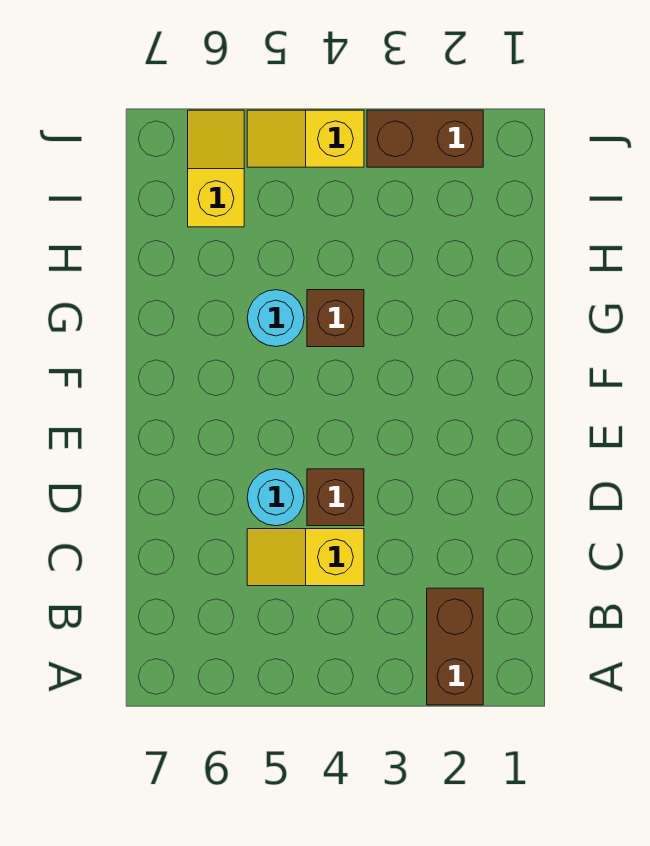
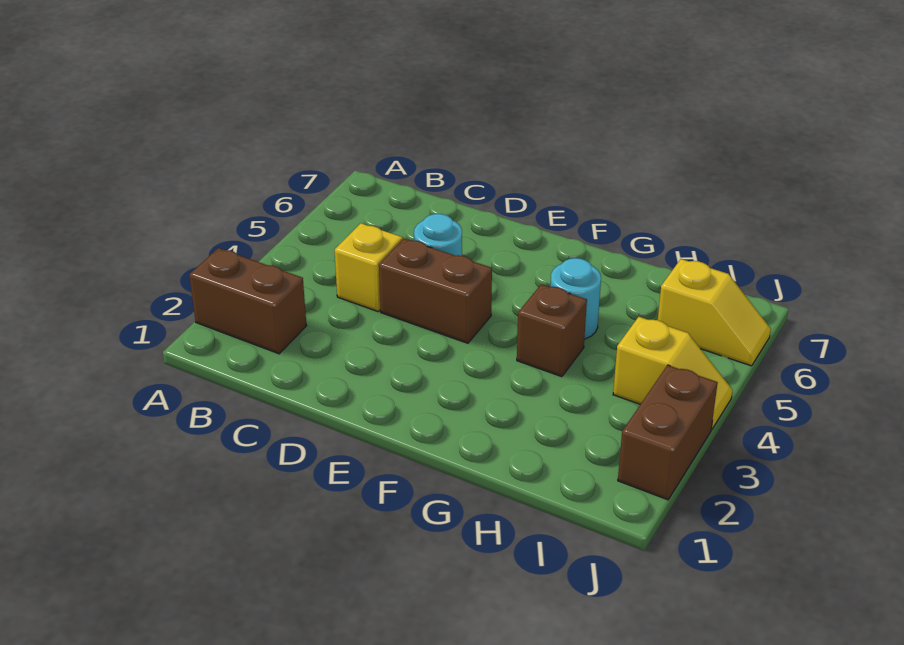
brown brick D4 level 1 -> brown brick D4:E4 level 1
yellow slope J4:J5 level 1 top 4 -> yellow slope I4:J4 level 1 top I

